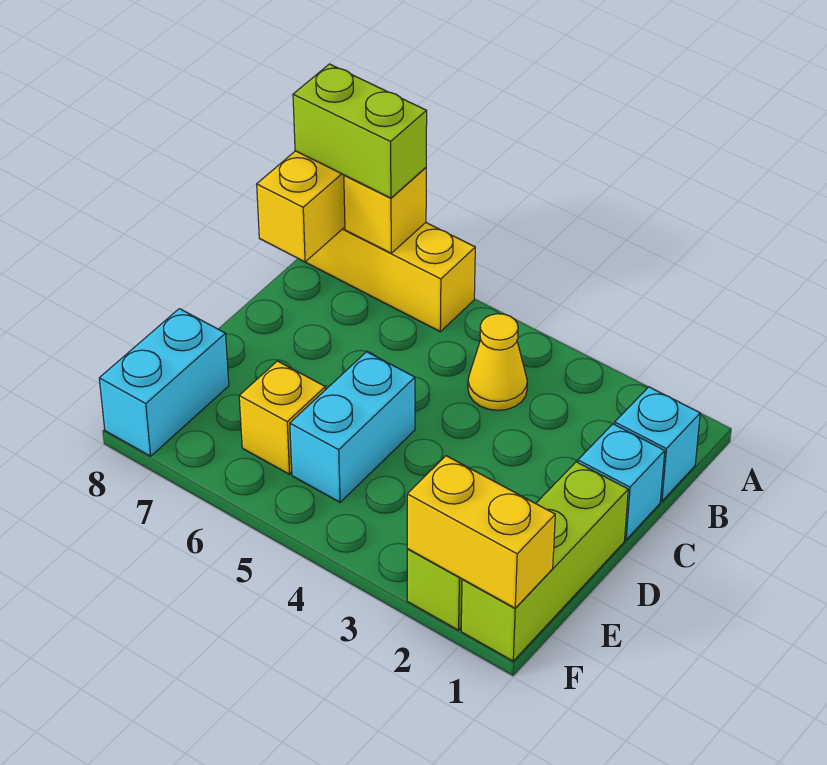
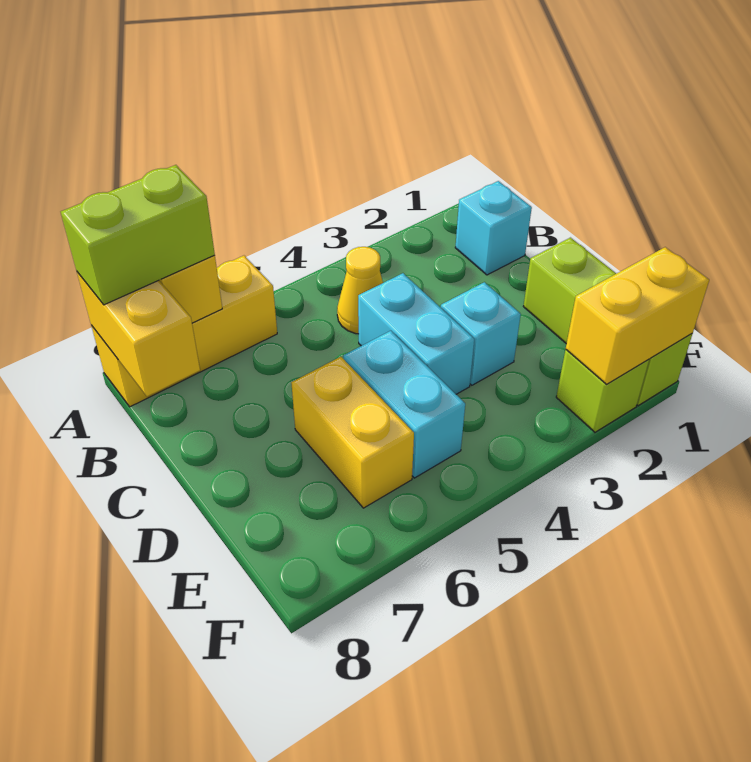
cyan brick C1 level 1 -> cyan brick D3 level 1
yellow brick E6 level 1 -> yellow brick D6:E6 level 1
cyan brick E8:F8 level 1 -> cyan brick C4:D4 level 1

